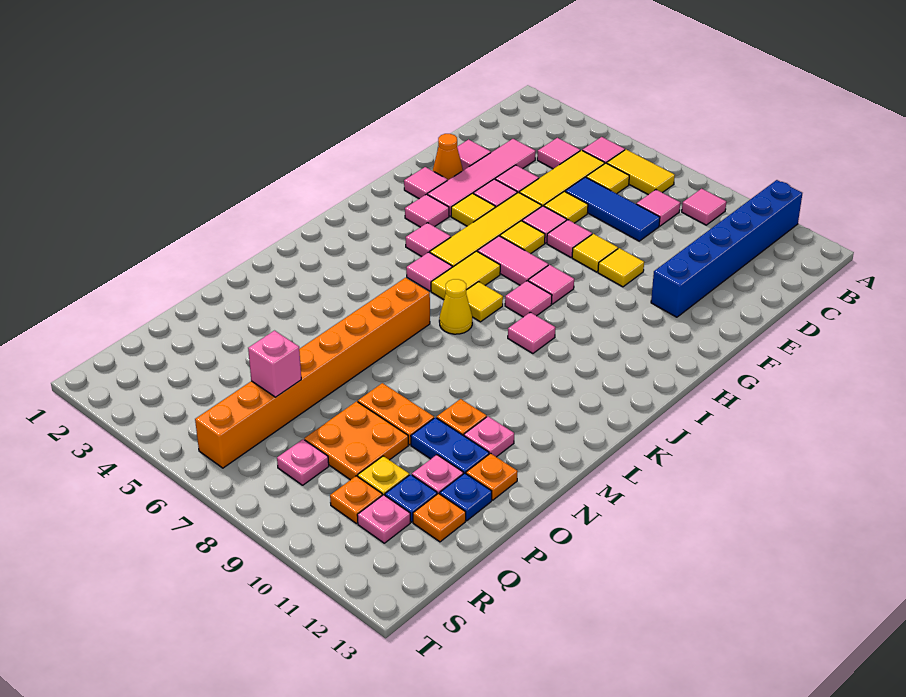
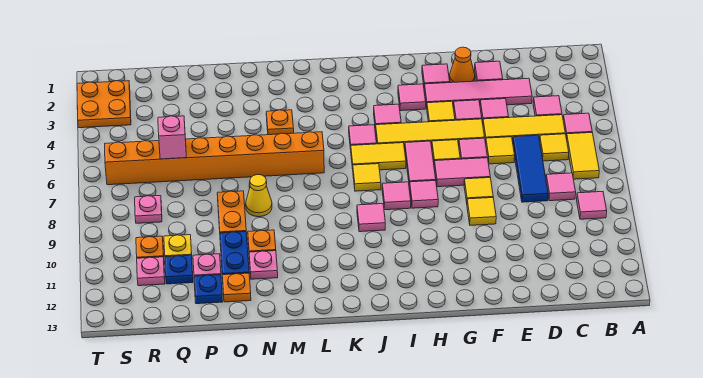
blue brick A11:F11 level 1 -> none
pink tile F7 level 1 -> pink tile F7:G7 level 1
yellow cone K7 level 1 -> yellow cone N8 level 1
orange plate P8:Q9 level 1 -> orange plate S2:T3 level 1
orange plate Q12 level 1 -> orange plate M4 level 1

